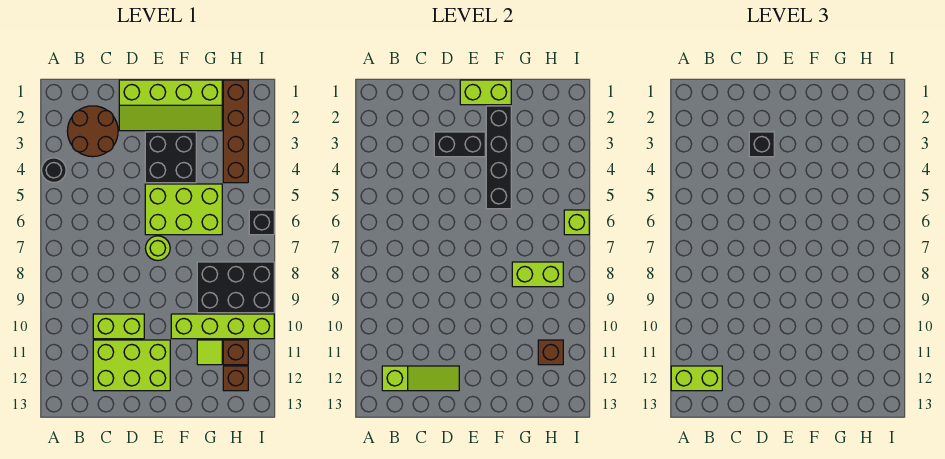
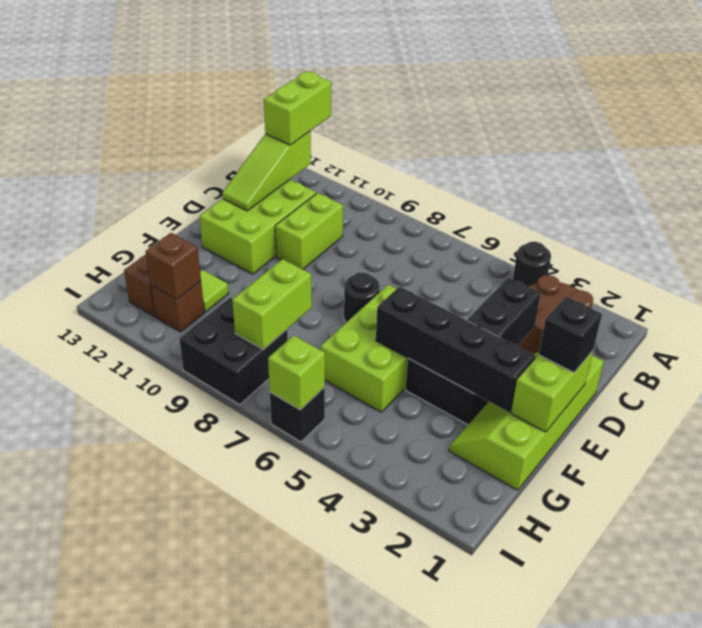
black brick D3 level 3 -> black brick E1 level 3
lime round brick E7 level 1 -> black round brick E7 level 1
lime brick F10:I10 level 1 -> none
black brick G8:I9 level 1 -> black brick H8:I9 level 1
brown brick H1:H4 level 1 -> none

